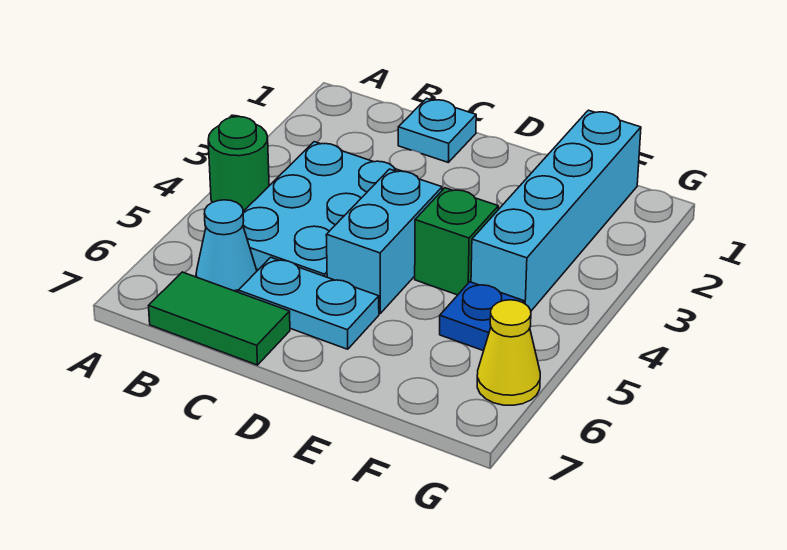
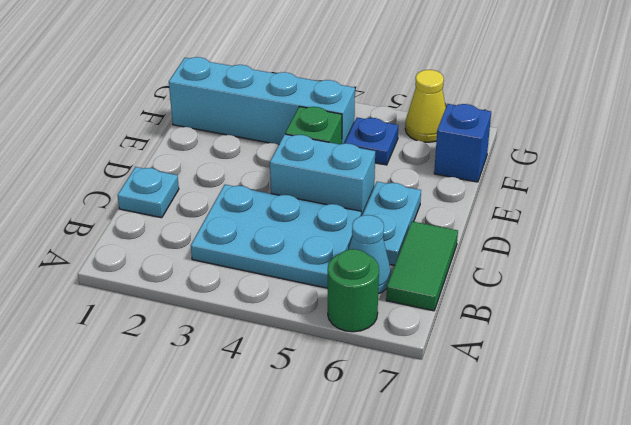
green round brick A4 level 1 -> green round brick A6 level 1
none -> blue brick F7 level 1

